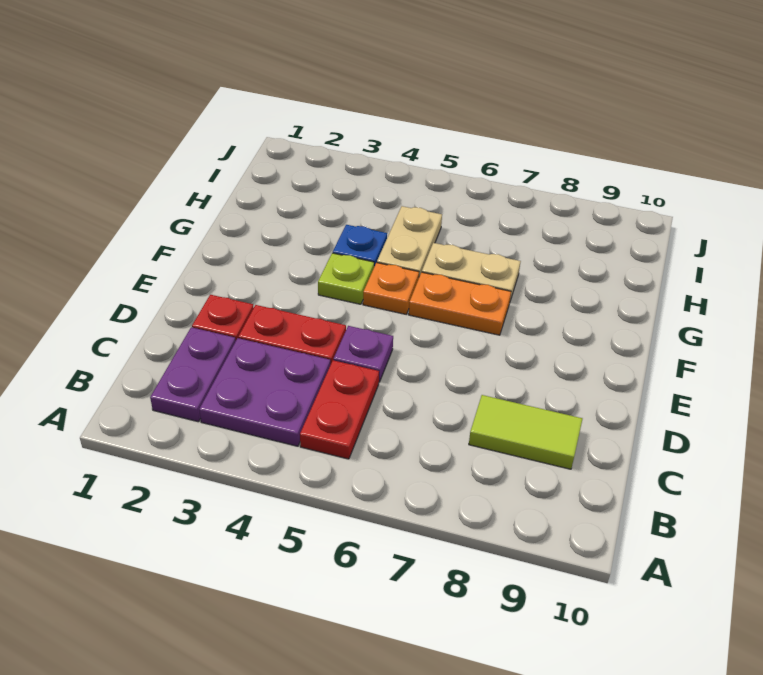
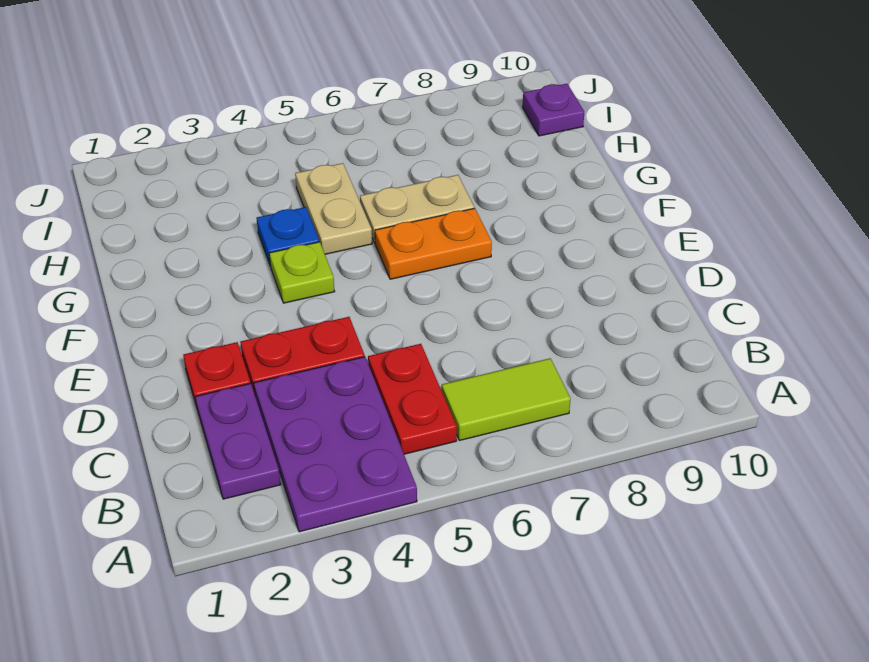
purple plate B3:C4 level 1 -> purple plate A3:C4 level 1
lime tile C8:C9 level 1 -> lime tile B6:B7 level 1
purple plate D5 level 1 -> purple plate I10 level 1
orange plate F5 level 1 -> none

